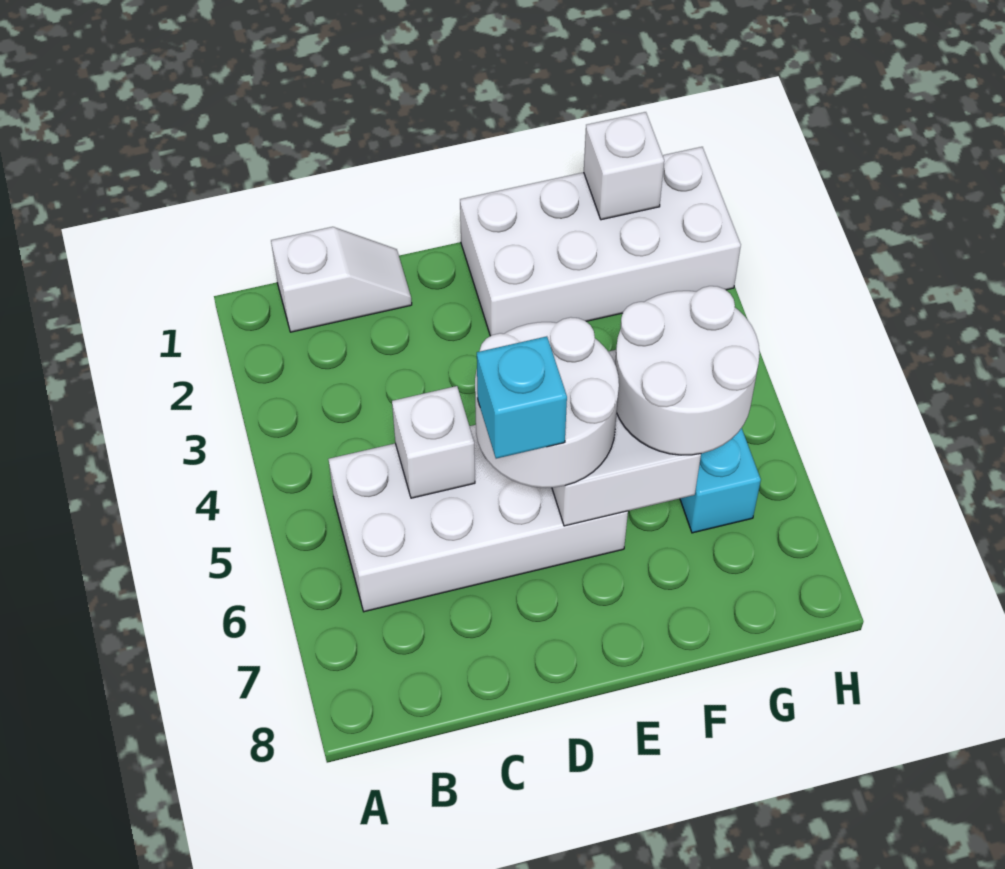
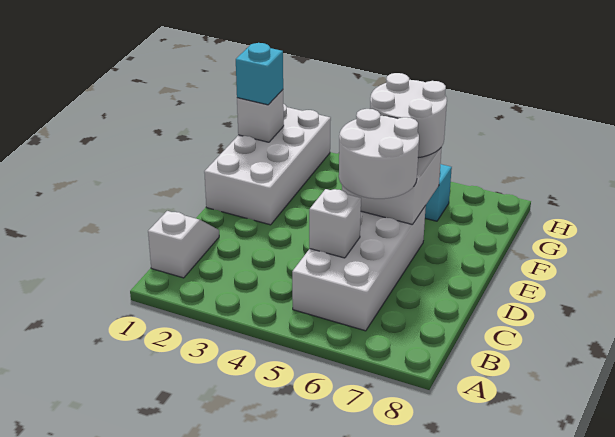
cyan brick D6 level 4 -> cyan brick G1 level 3

